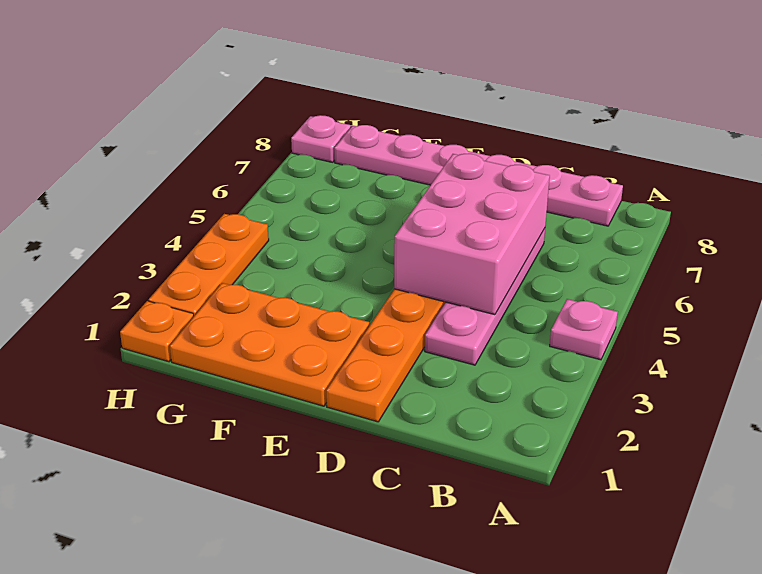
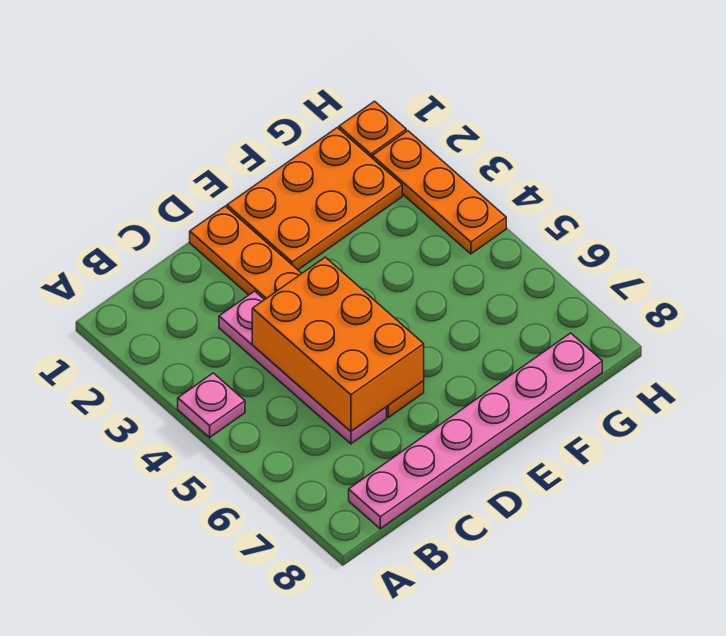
pink brick C4:D6 level 2 -> orange brick C4:D6 level 2
pink plate H8 level 1 -> none

